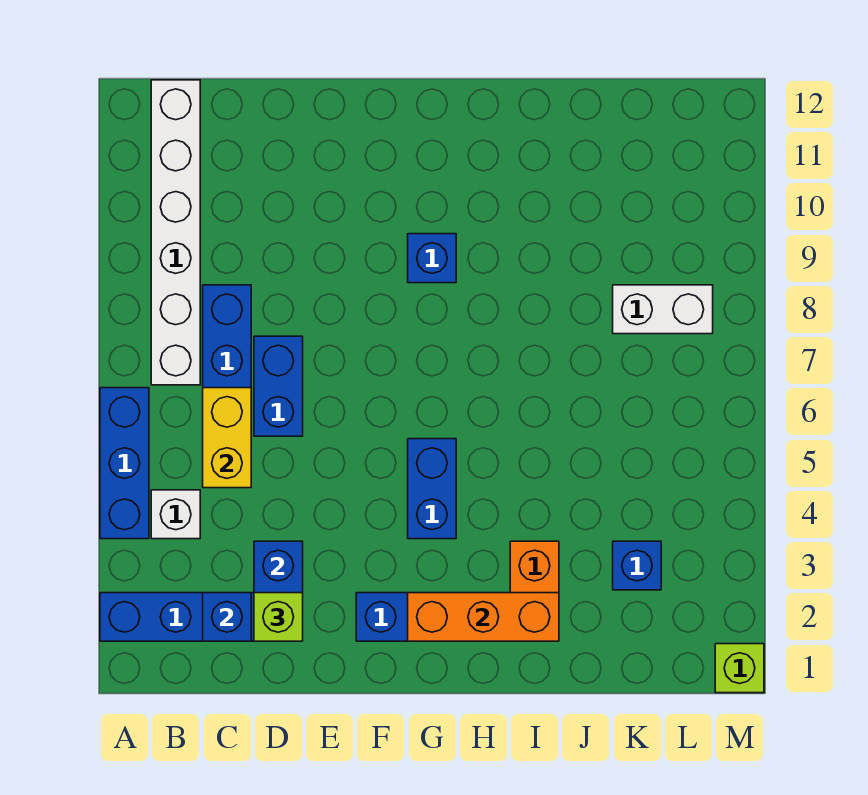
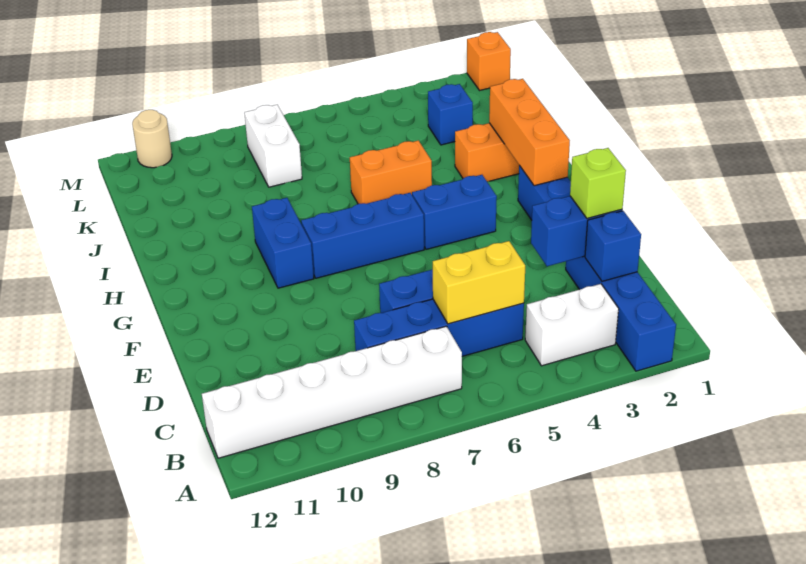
blue brick A4:A6 level 1 -> blue brick G6:G8 level 1
white brick B4 level 1 -> white brick B3:B4 level 1
blue brick G9 level 1 -> blue brick G9:H9 level 1
none -> orange brick I5:I6 level 1
lime brick M1 level 1 -> orange brick M1 level 1
none -> tan round brick M11 level 1

